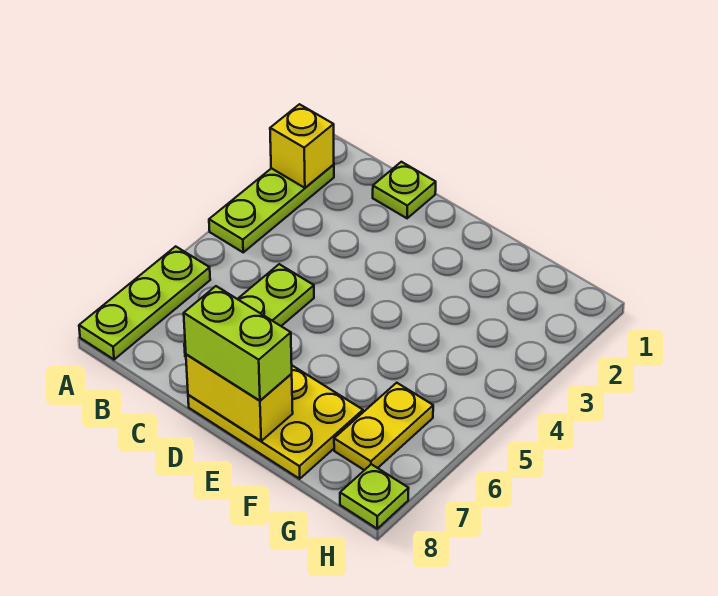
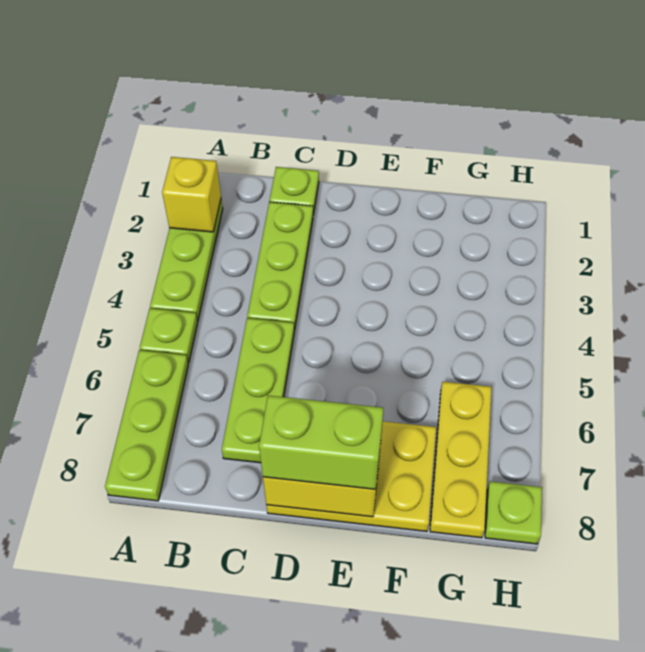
none -> lime plate A5 level 1
none -> lime plate C2:C4 level 1
yellow plate G6:G7 level 1 -> yellow plate G6:G8 level 1

